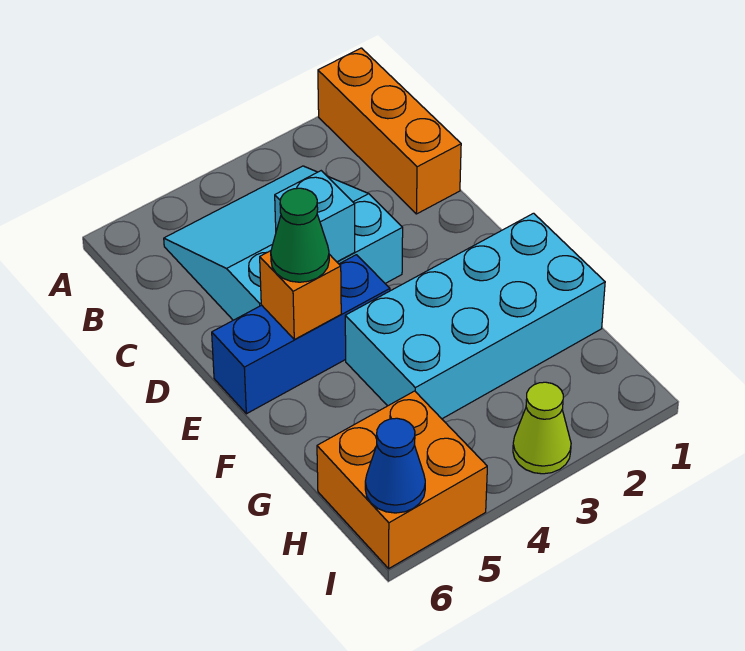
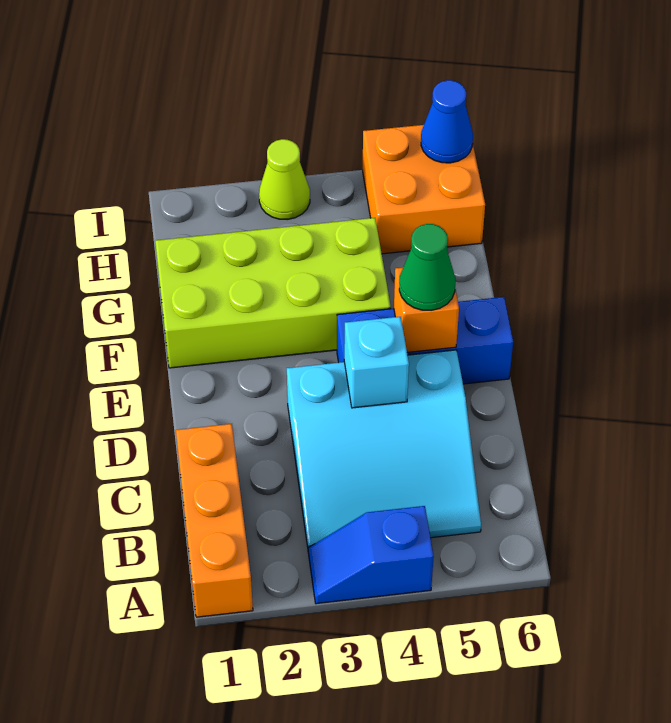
none -> blue slope A3:A4 level 1 top 4
cyan brick F1:G4 level 1 -> lime brick F1:G4 level 1

